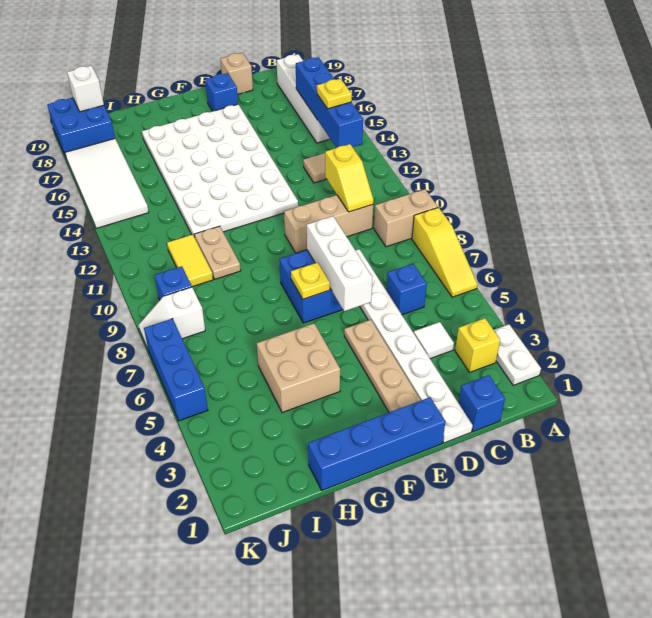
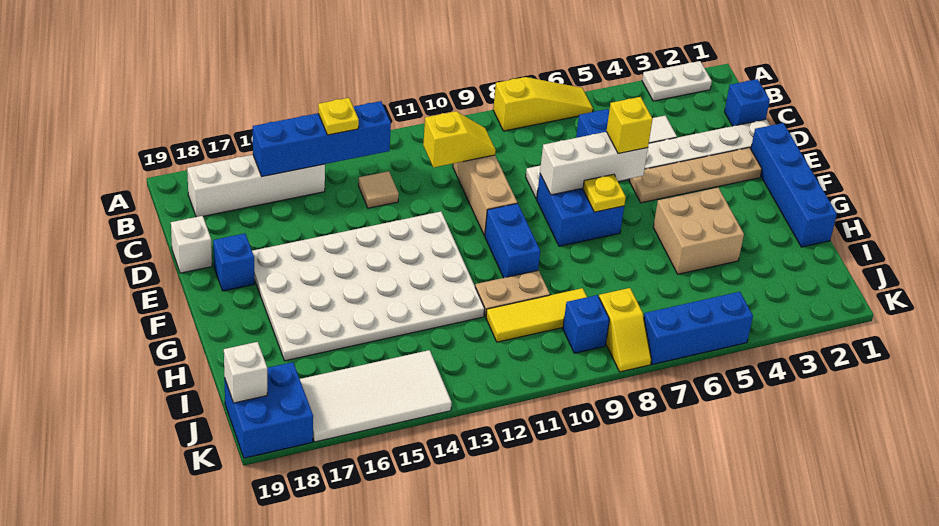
tan brick A9:B9 level 1 -> none
yellow brick B3 level 1 -> yellow brick E6 level 3
tan brick D19 level 1 -> white brick D19 level 1
none -> blue brick F10:G10 level 1
yellow tile I10:I11 level 1 -> yellow tile I9:I11 level 1
white slope J8:K8 level 1 top J -> yellow slope J8:K8 level 1 top J

